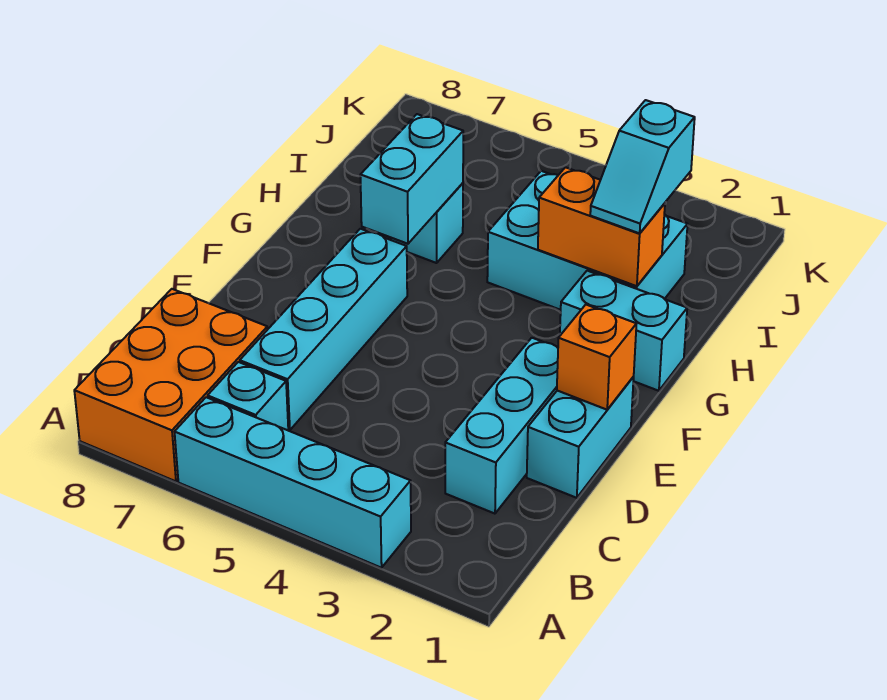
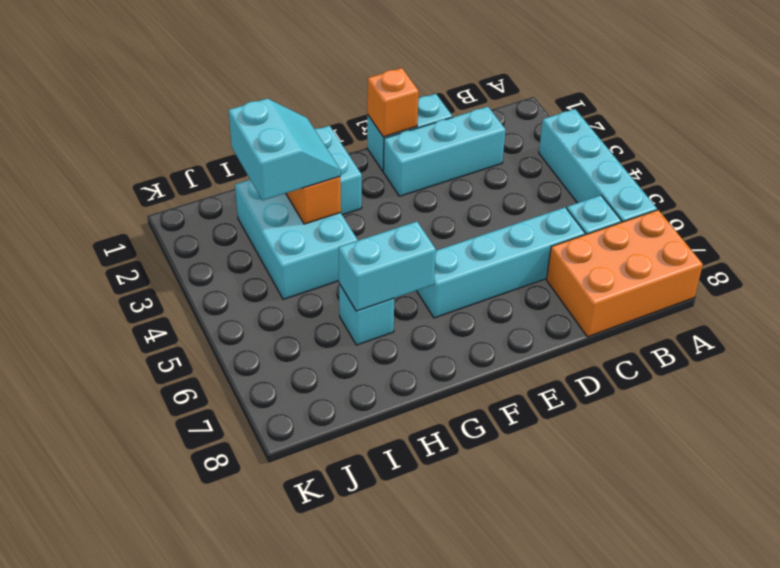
cyan slope H2:I2 level 3 top I -> cyan slope H2:I3 level 3 top I

